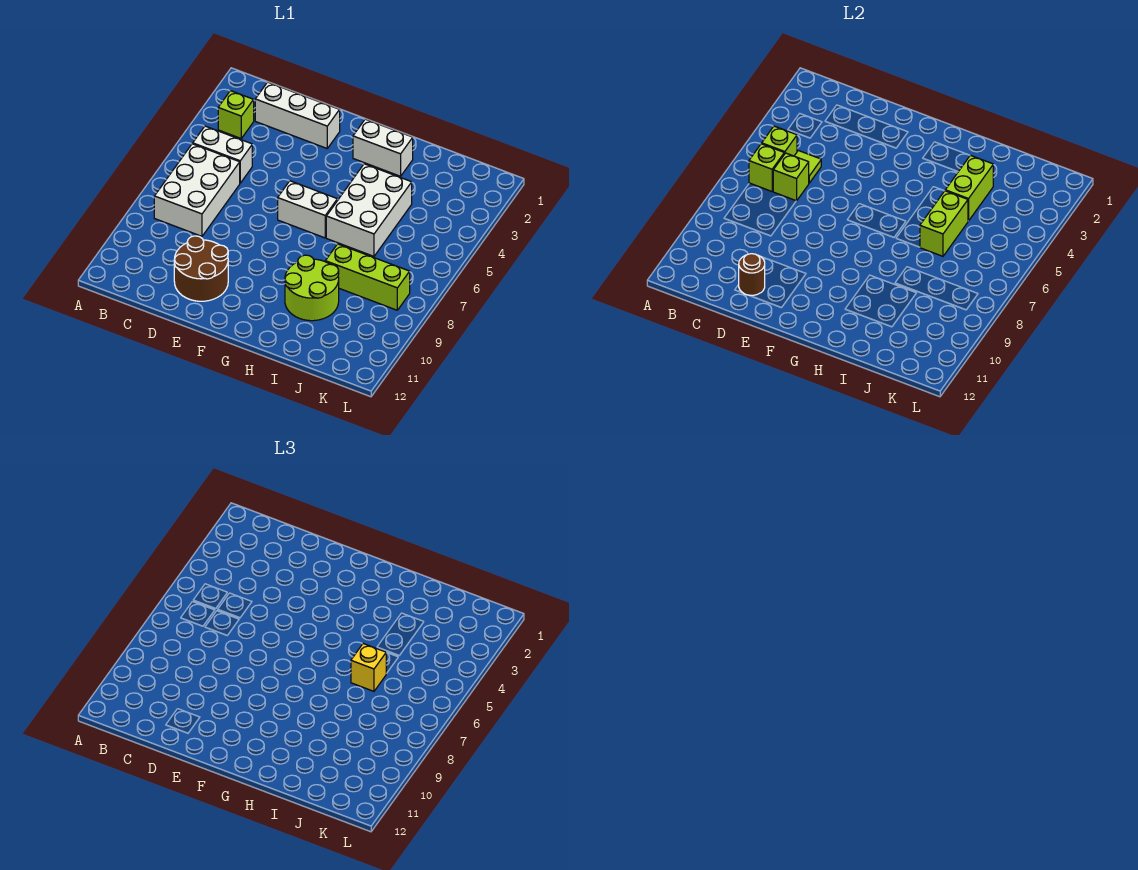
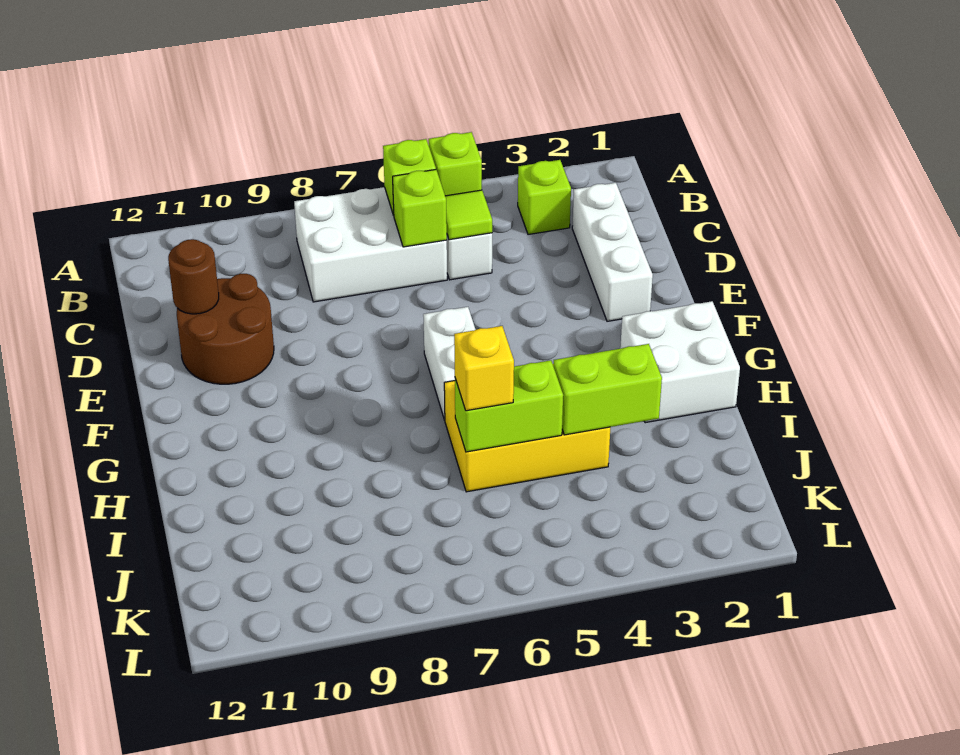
white brick G2:H2 level 1 -> white brick G1:H2 level 1
white brick H4:I6 level 1 -> yellow brick H4:I6 level 1
lime round brick H9:I10 level 1 -> none
lime brick I8:K8 level 1 -> none

